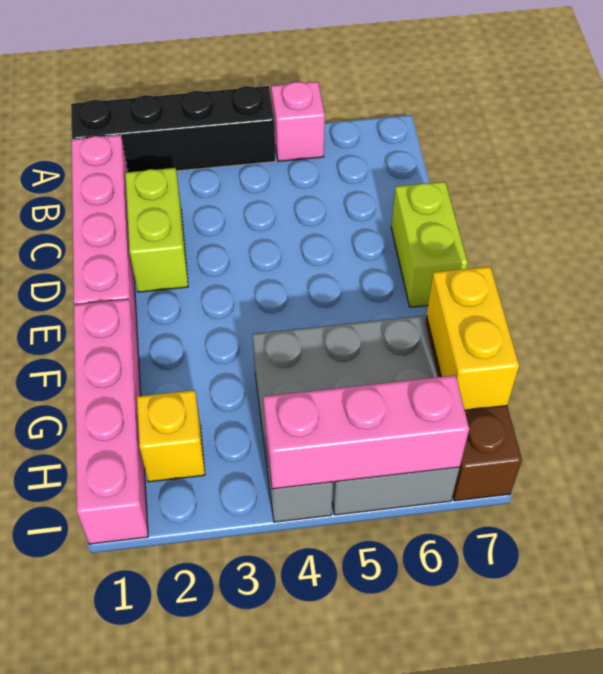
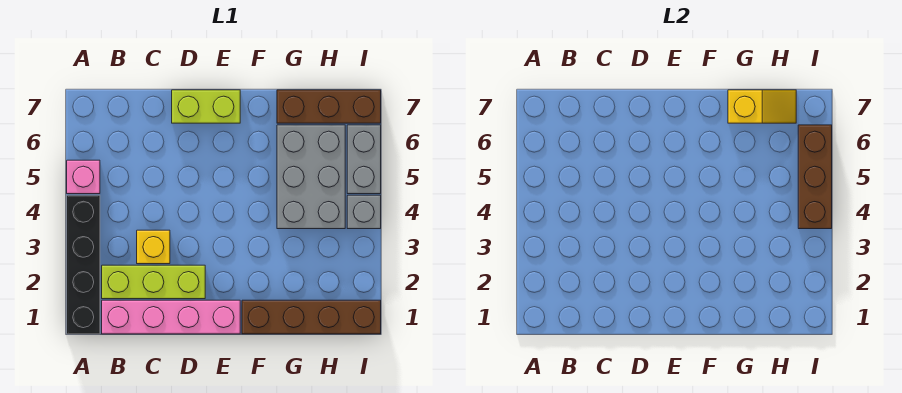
lime brick C2:D2 level 1 -> lime brick B2:D2 level 1
pink brick F1:I1 level 1 -> brown brick F1:I1 level 1
yellow brick G7:H7 level 2 -> yellow slope G7:H7 level 2 top G
yellow brick H2 level 1 -> yellow brick C3 level 1
pink brick I4:I6 level 2 -> brown brick I4:I6 level 2

